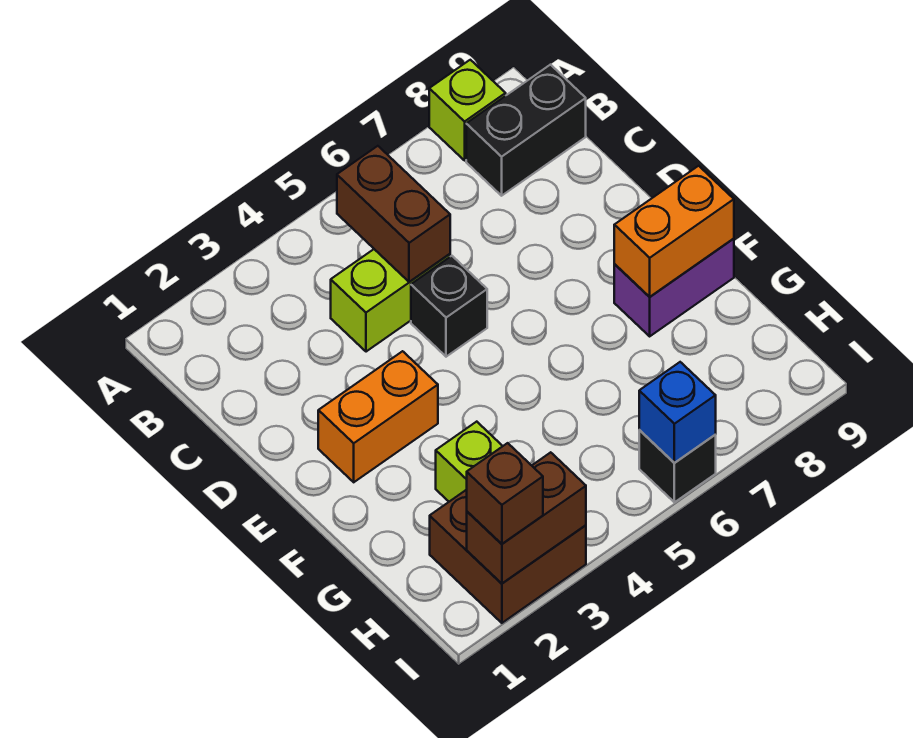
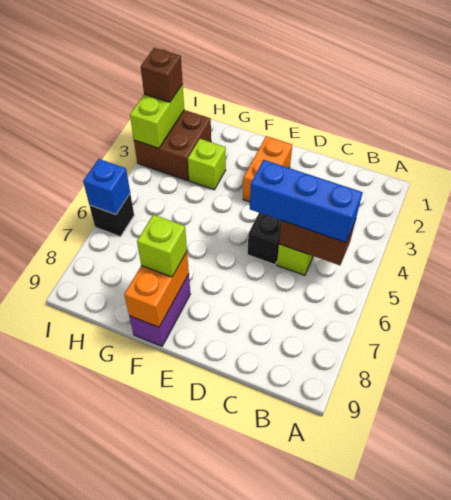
lime brick A8 level 1 -> lime brick F8 level 3
none -> blue brick B5:D5 level 3
black brick B8:B9 level 1 -> none
brown brick I2:I3 level 2 -> lime brick I2:I3 level 2

